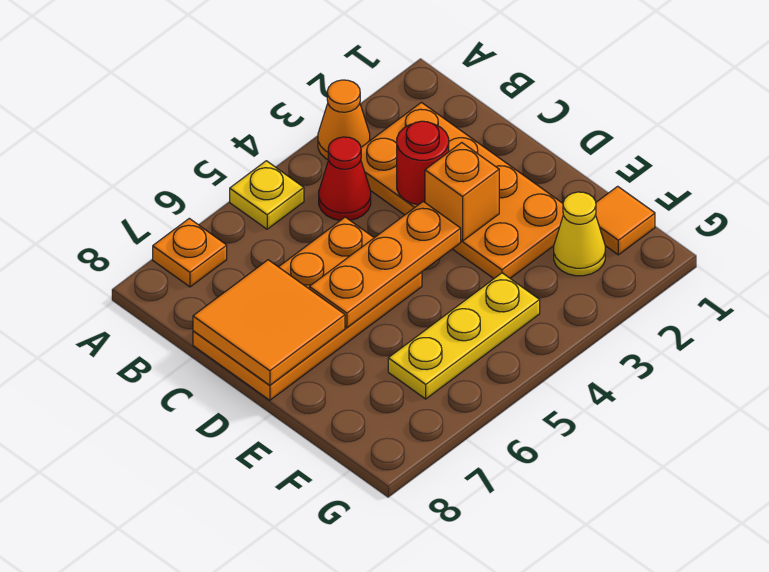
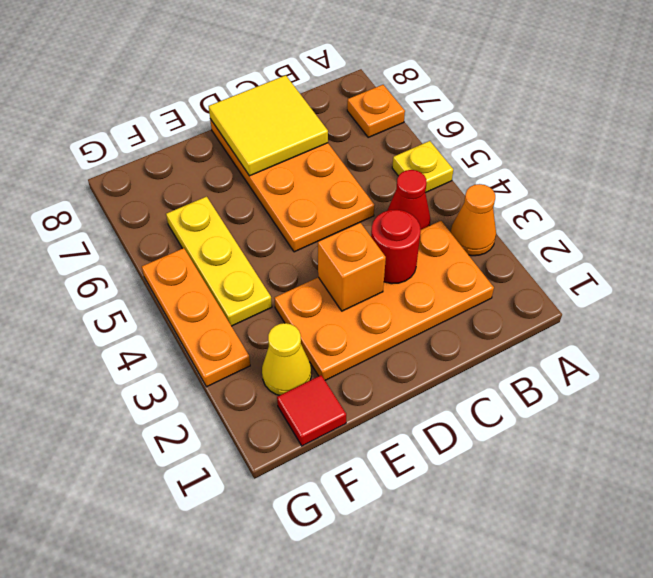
orange tile C7:D8 level 2 -> yellow tile C7:D8 level 2
orange plate D4:D6 level 2 -> orange plate G3:G5 level 1
orange tile F1 level 1 -> red tile F1 level 1

